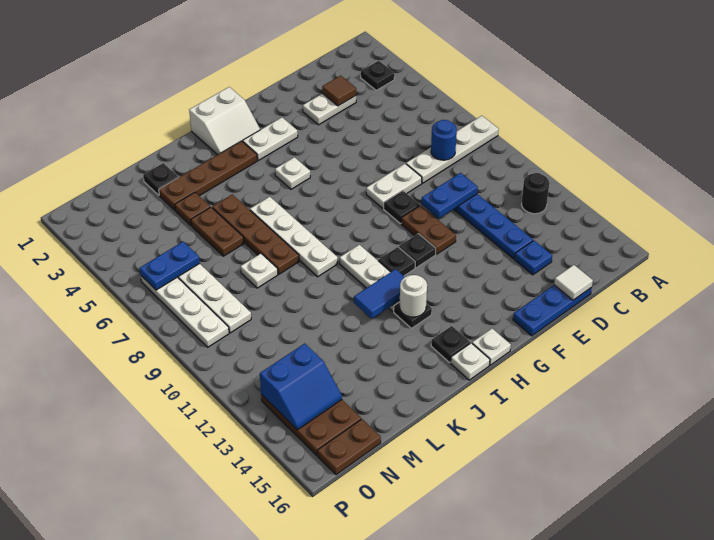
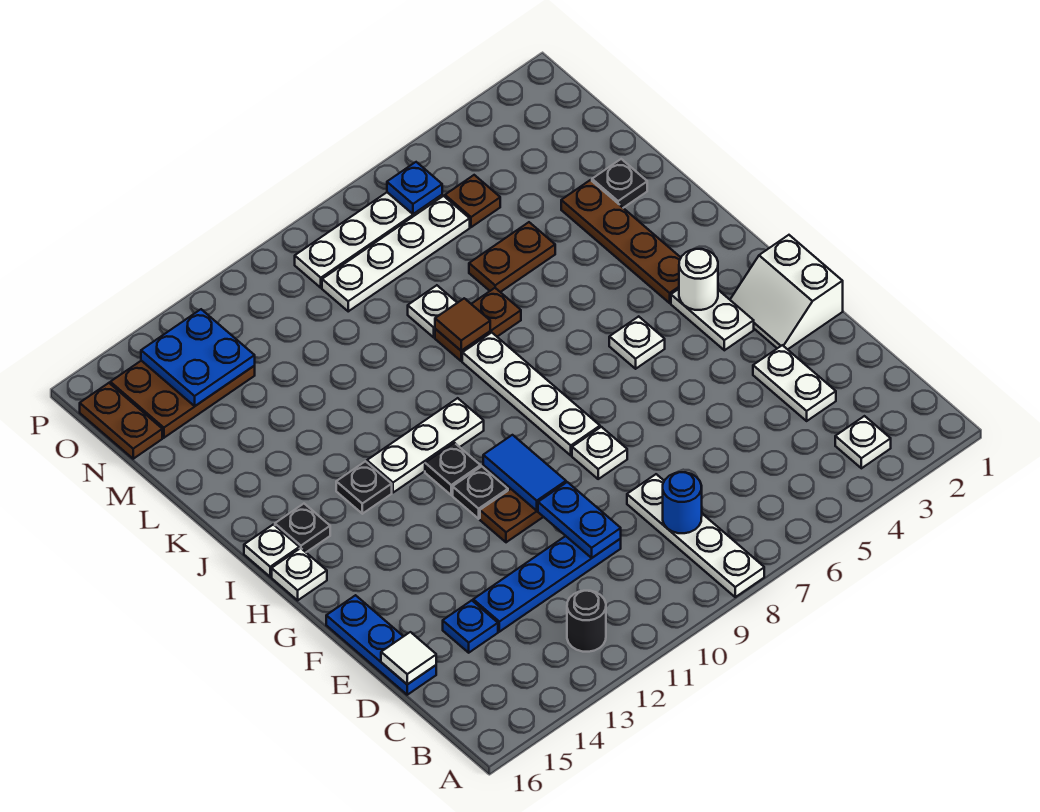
black plate B3 level 1 -> white plate B3 level 1
brown tile D3 level 2 -> brown tile K8 level 2
white plate E8:F8 level 1 -> white plate F8 level 1
black plate F9 level 1 -> none
white slope H1:I2 level 1 top 1 -> white slope F1:G2 level 1 top 1
blue tile I12:J12 level 2 -> blue tile F10:G10 level 2
white round brick I13 level 2 -> white round brick H3 level 2
white plate J6:J9 level 1 -> white plate G8:J8 level 1
brown plate K5:K8 level 1 -> brown plate K7:K8 level 1
brown plate L4 level 1 -> brown plate N5 level 1
blue plate N6:O6 level 2 -> blue plate O6 level 2
blue slope N13:O14 level 2 top 13 -> blue plate N13:O14 level 2

